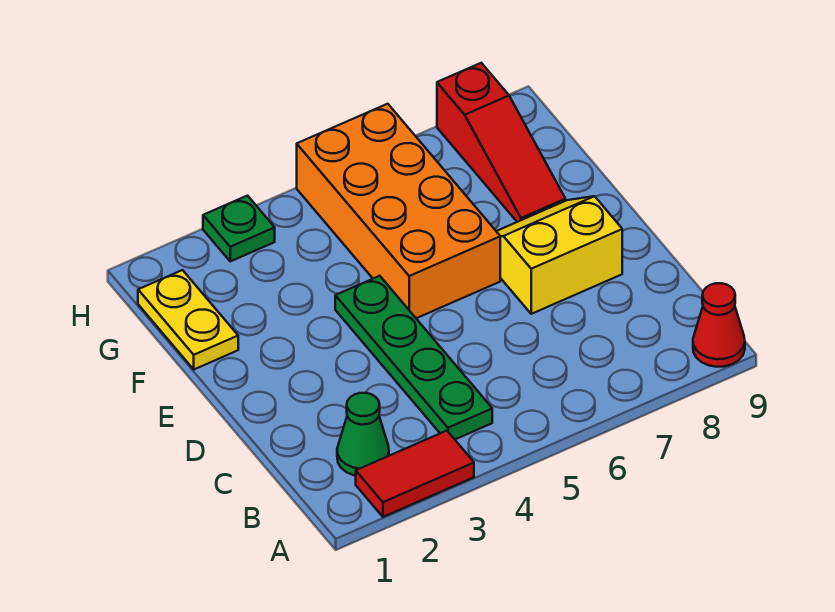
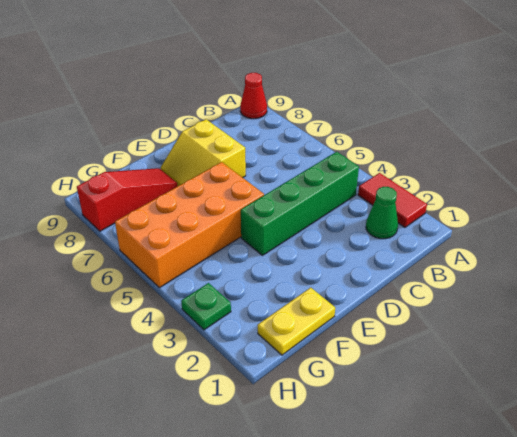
green plate B4:E4 level 1 -> green brick B4:E4 level 1

